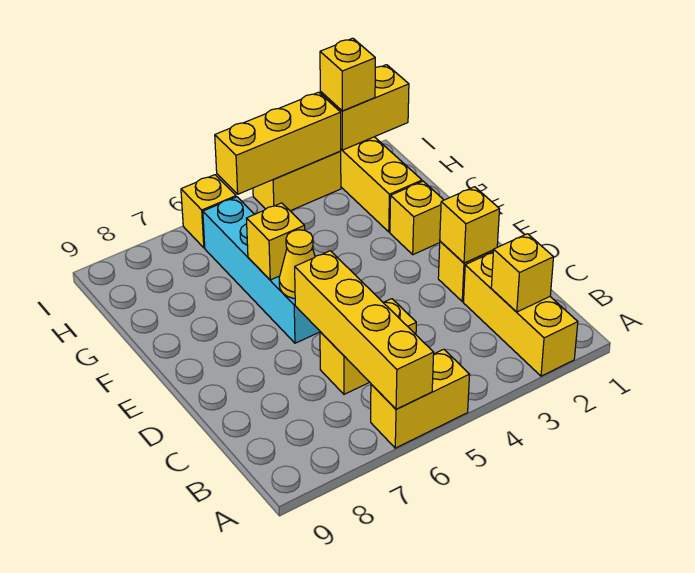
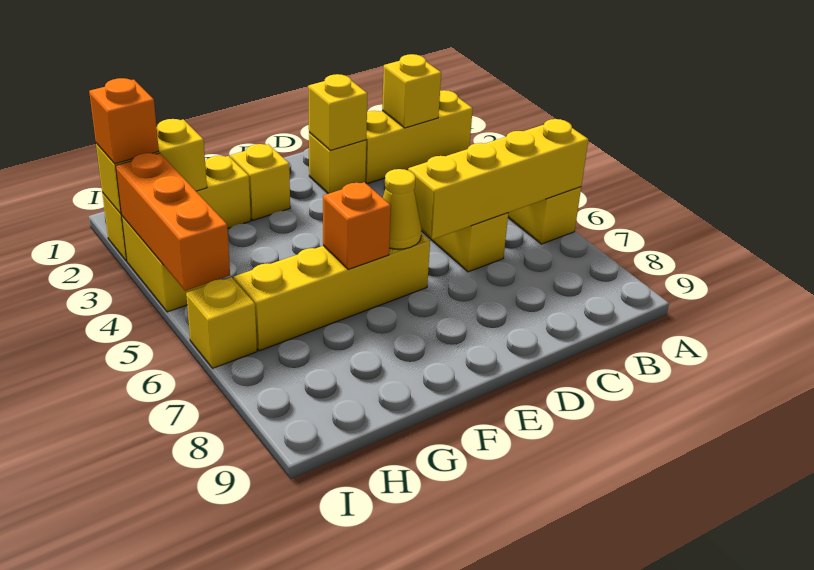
cyan brick E6:H6 level 1 -> yellow brick E6:H6 level 1
yellow brick F6 level 2 -> orange brick F6 level 2
yellow brick I1:I2 level 2 -> yellow brick H2:I2 level 2
yellow brick I2 level 3 -> orange brick I2 level 3
yellow brick I3:I5 level 2 -> orange brick I3:I5 level 2

